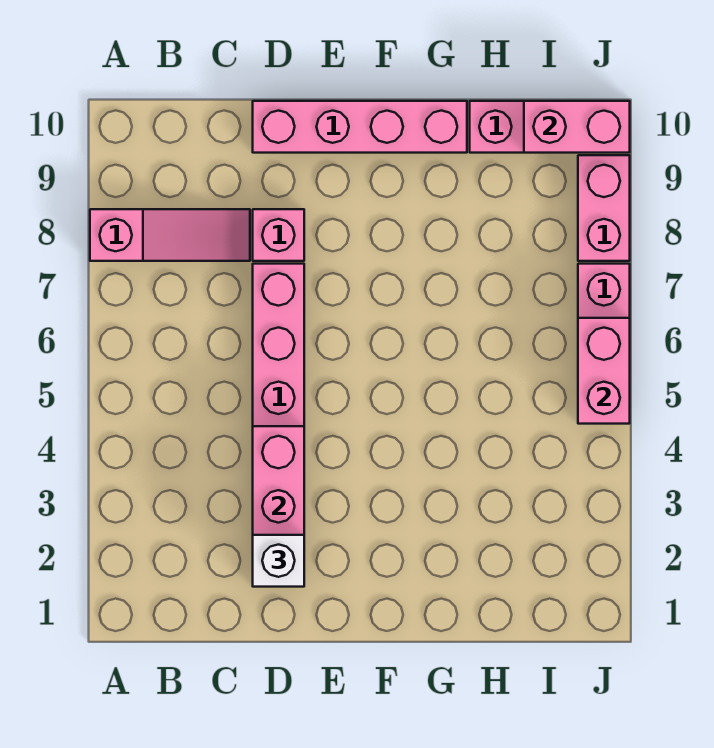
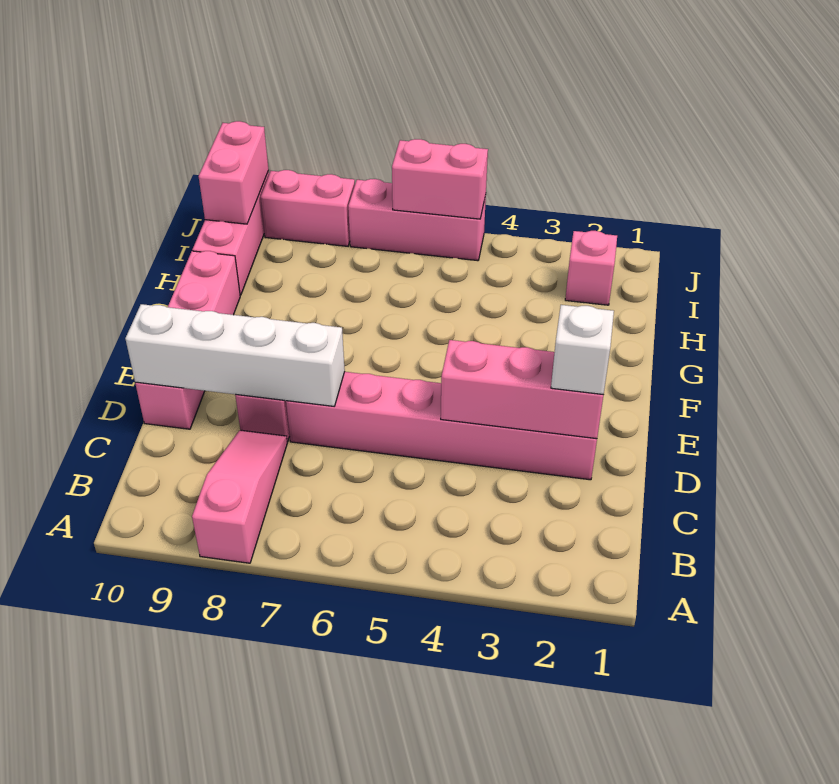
none -> white brick D7:D10 level 2
none -> pink brick I2 level 1

